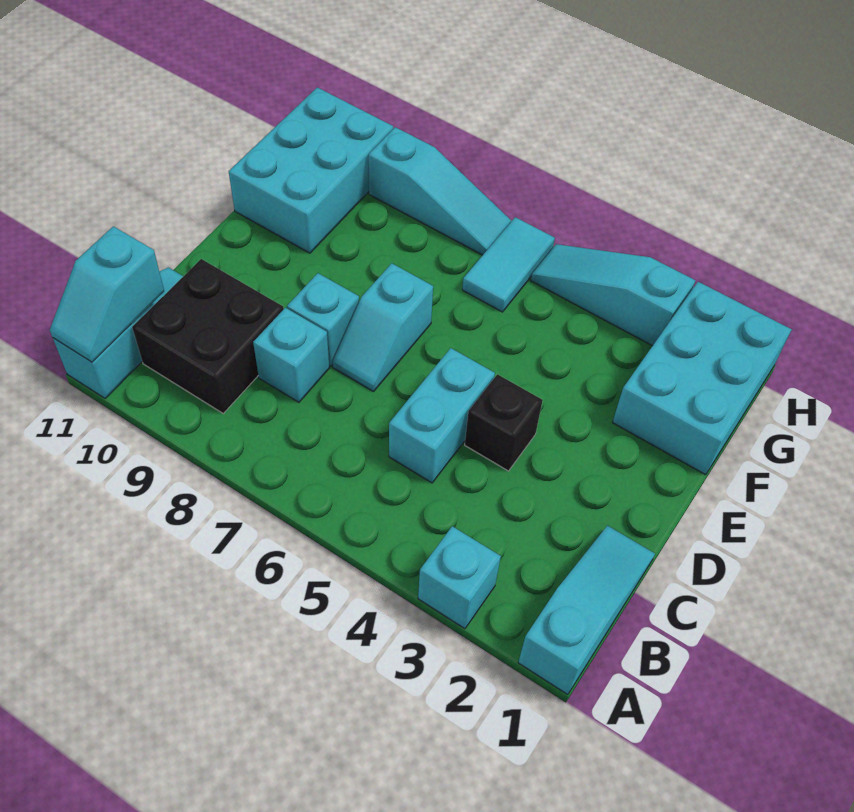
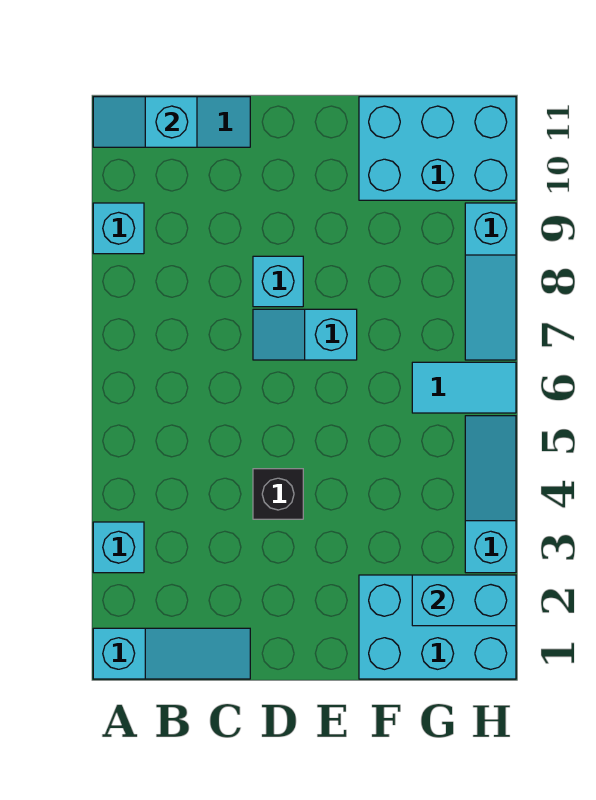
black brick B9:C10 level 1 -> none
cyan brick C5:D5 level 1 -> cyan brick G2:H2 level 2
cyan brick C8 level 1 -> cyan brick A9 level 1

